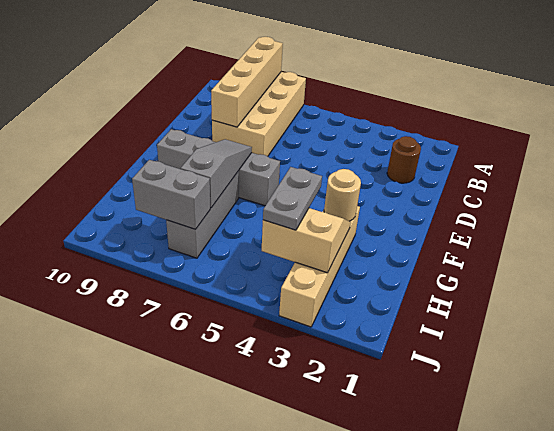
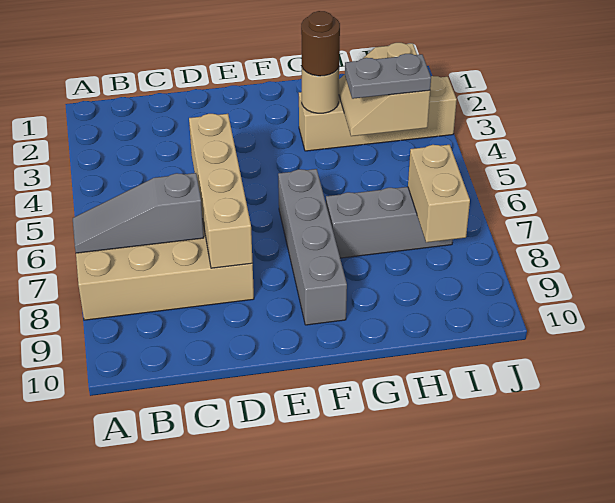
tan brick A8:D8 level 2 -> tan brick D5:D8 level 2
brown round brick C2 level 1 -> brown round brick G3 level 3
grey slope F7:H7 level 2 top H -> grey slope A7:C7 level 2 top C
grey brick I7:I8 level 2 -> tan brick I7:I8 level 2

